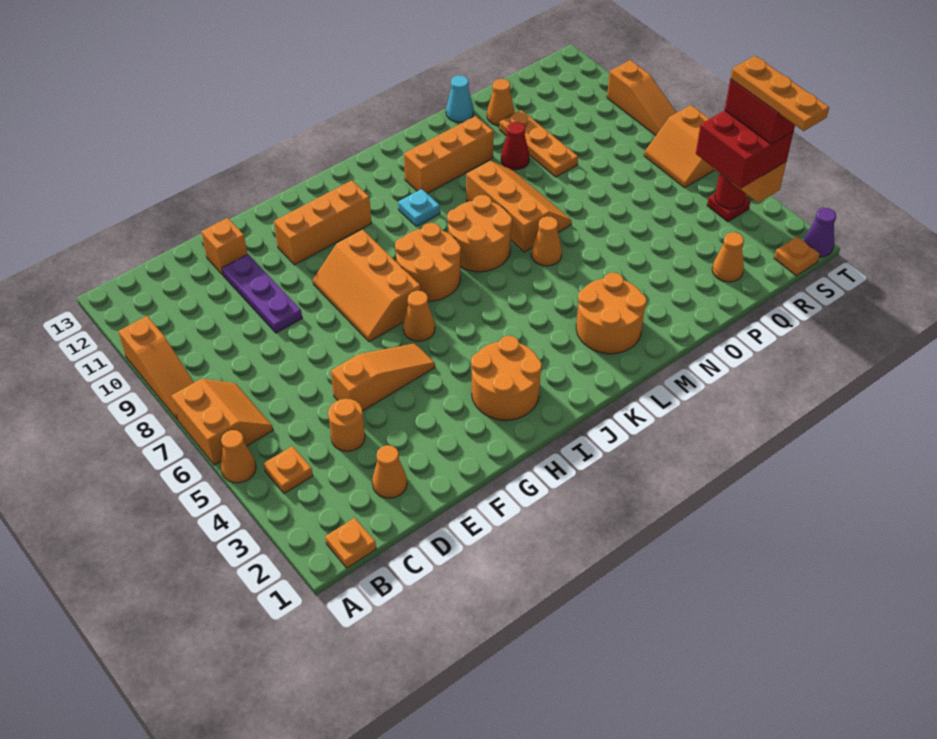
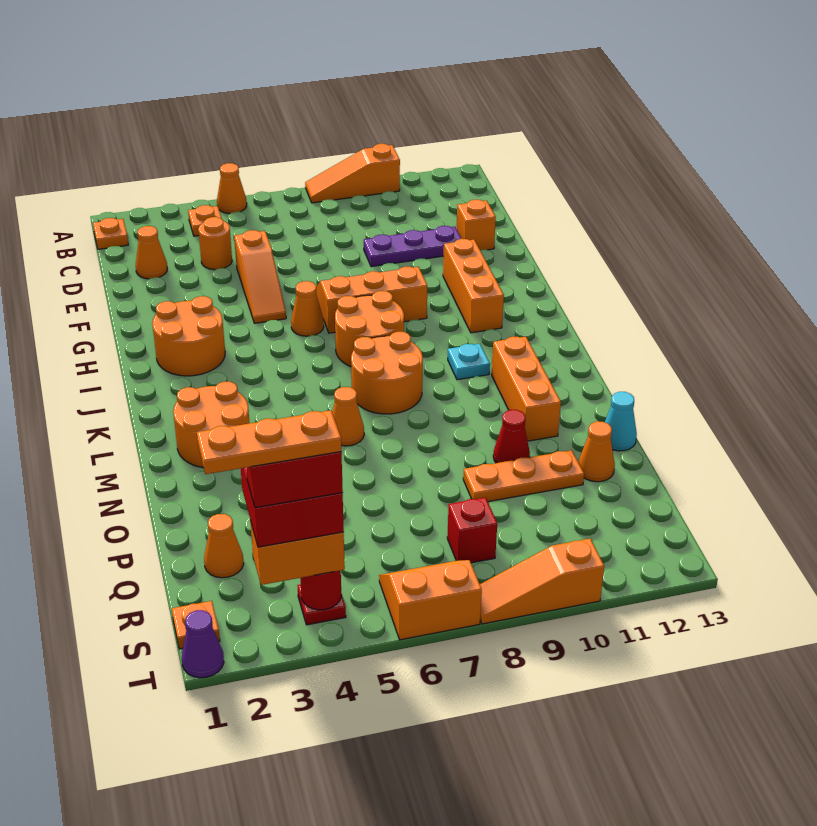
orange slope A6:B7 level 1 top A -> none
orange slope M7:N9 level 1 top M -> none
none -> red brick R8 level 1

